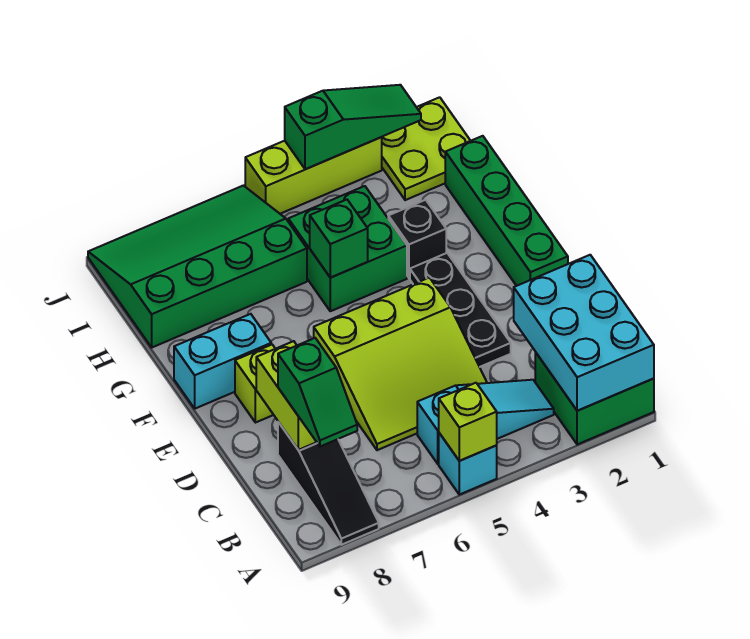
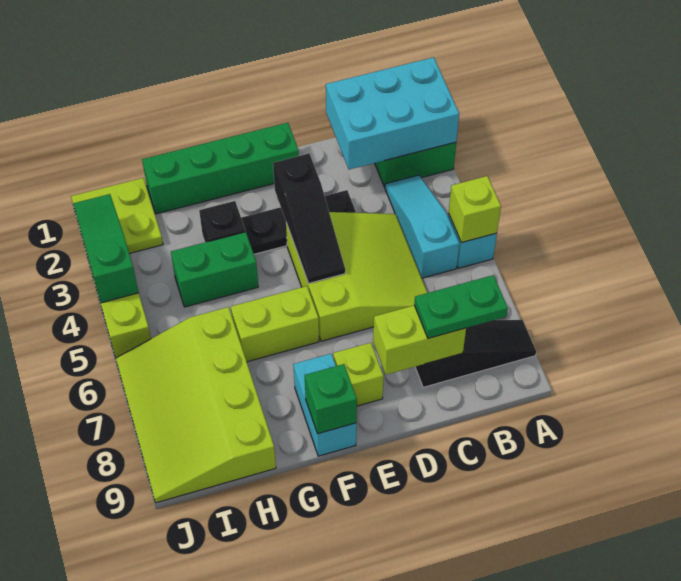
green slope B8:C8 level 3 top C -> green plate B8:C8 level 3
none -> black slope E3:E5 level 2 top 3
none -> lime brick F6:G6 level 1
green brick G4:H5 level 1 -> green brick G4:H4 level 1
green brick G5 level 2 -> green brick F9 level 2
green slope H6:J9 level 1 top H -> lime slope H6:J9 level 1 top H

